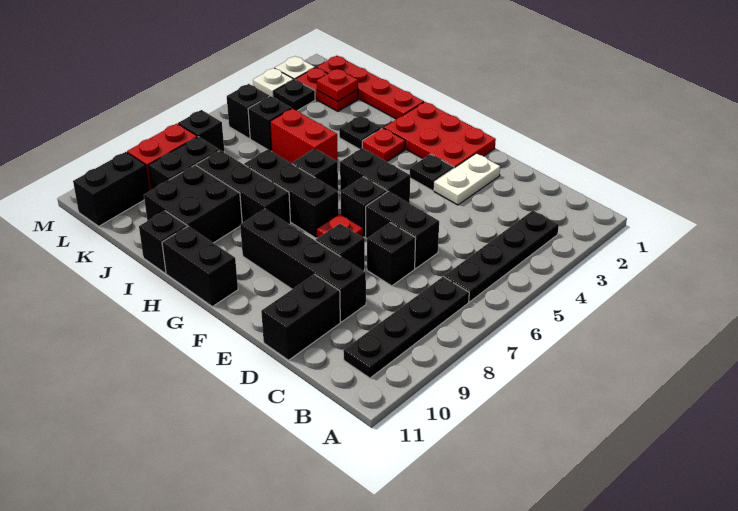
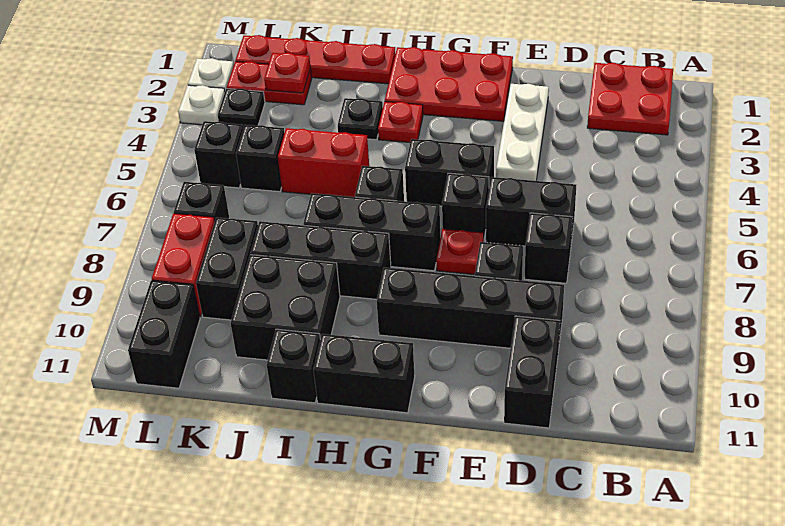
none -> red plate B1:C2 level 1
black plate B3:B6 level 1 -> none
black plate B7:B10 level 1 -> none
white plate E2:E3 level 1 -> white plate E2:E4 level 1
black plate F3 level 1 -> none

